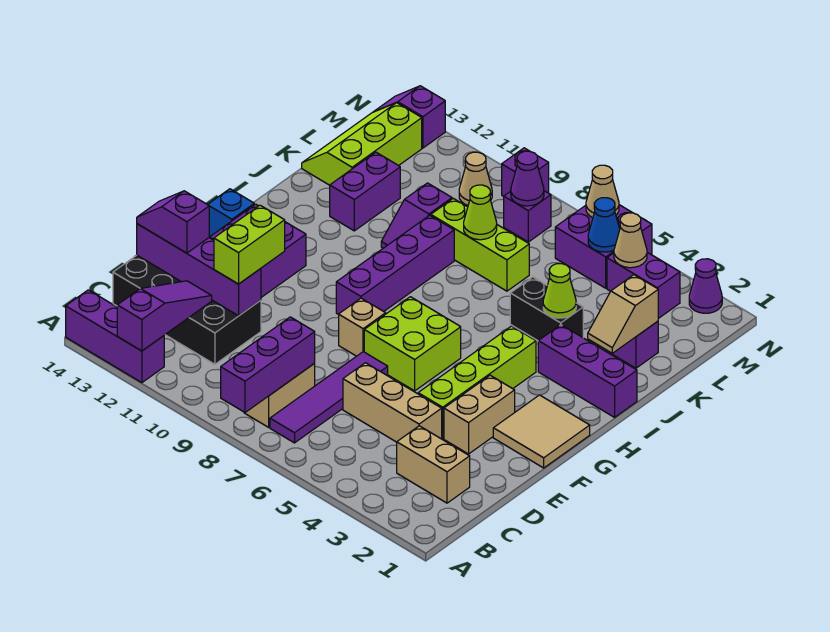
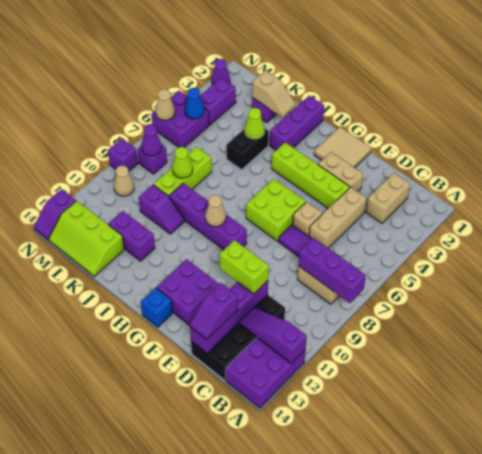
purple brick A12:A14 level 1 -> purple brick A12:B14 level 1
tan brick F8 level 1 -> tan brick E6 level 1
tan cone M4 level 2 -> tan cone H9 level 2

